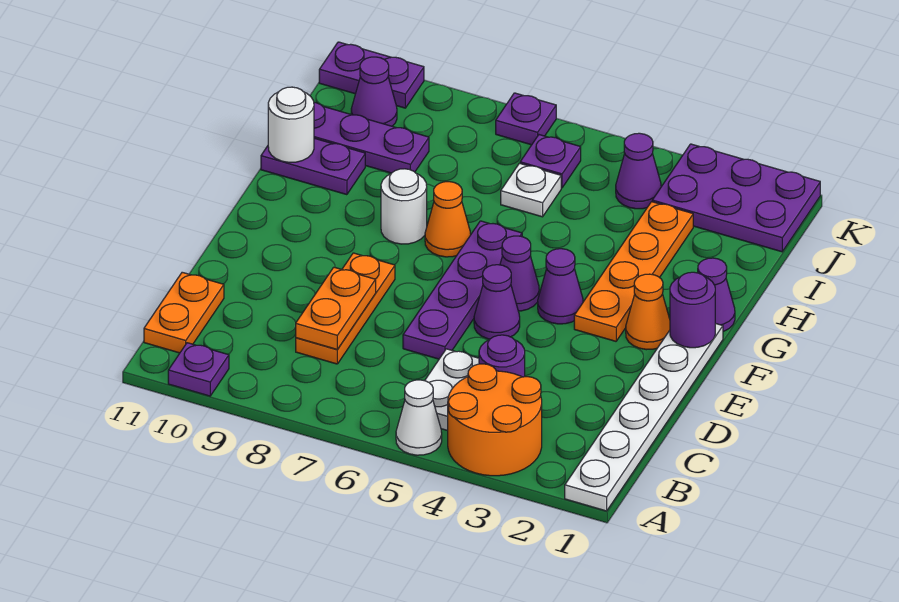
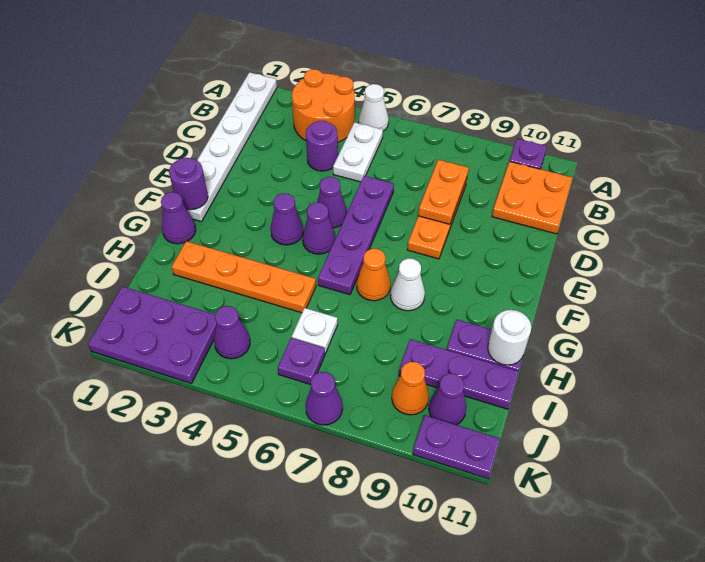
orange plate B11:C11 level 1 -> orange plate B10:C11 level 1
orange cone F2 level 1 -> orange cone J9 level 1
orange plate F3:I3 level 1 -> orange plate H2:H5 level 1
white round brick G8 level 1 -> white cone G8 level 1
purple plate K7 level 1 -> purple cone K7 level 1

